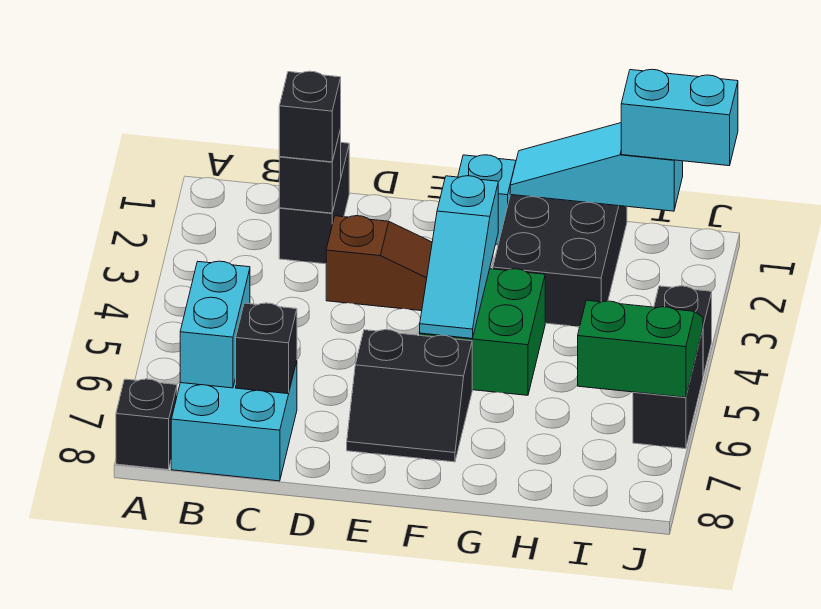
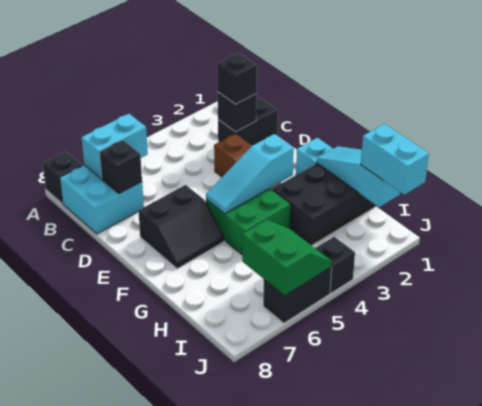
black slope E6:F7 level 1 top 6 -> black slope E6:F7 level 1 top E

